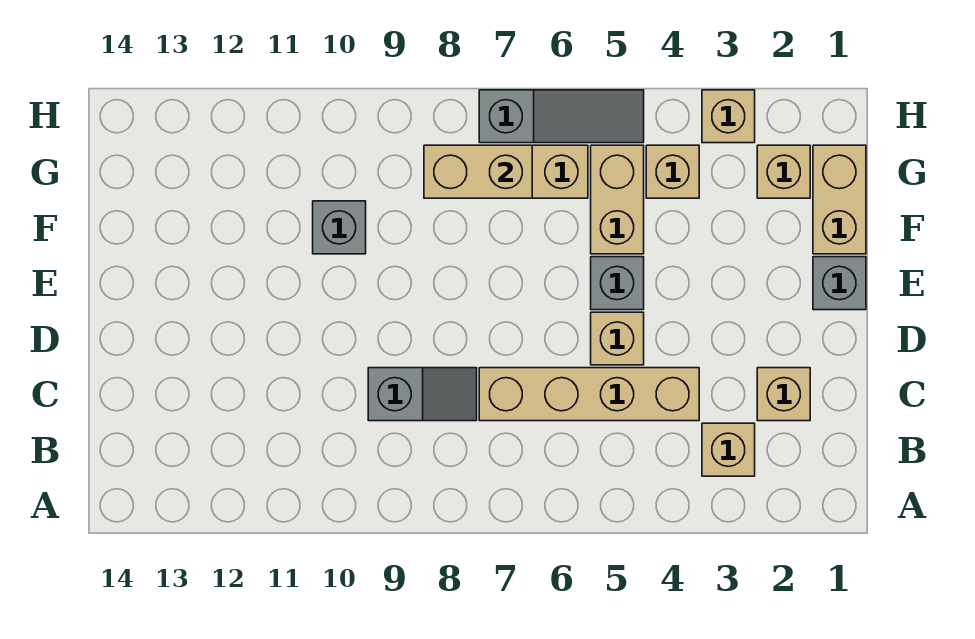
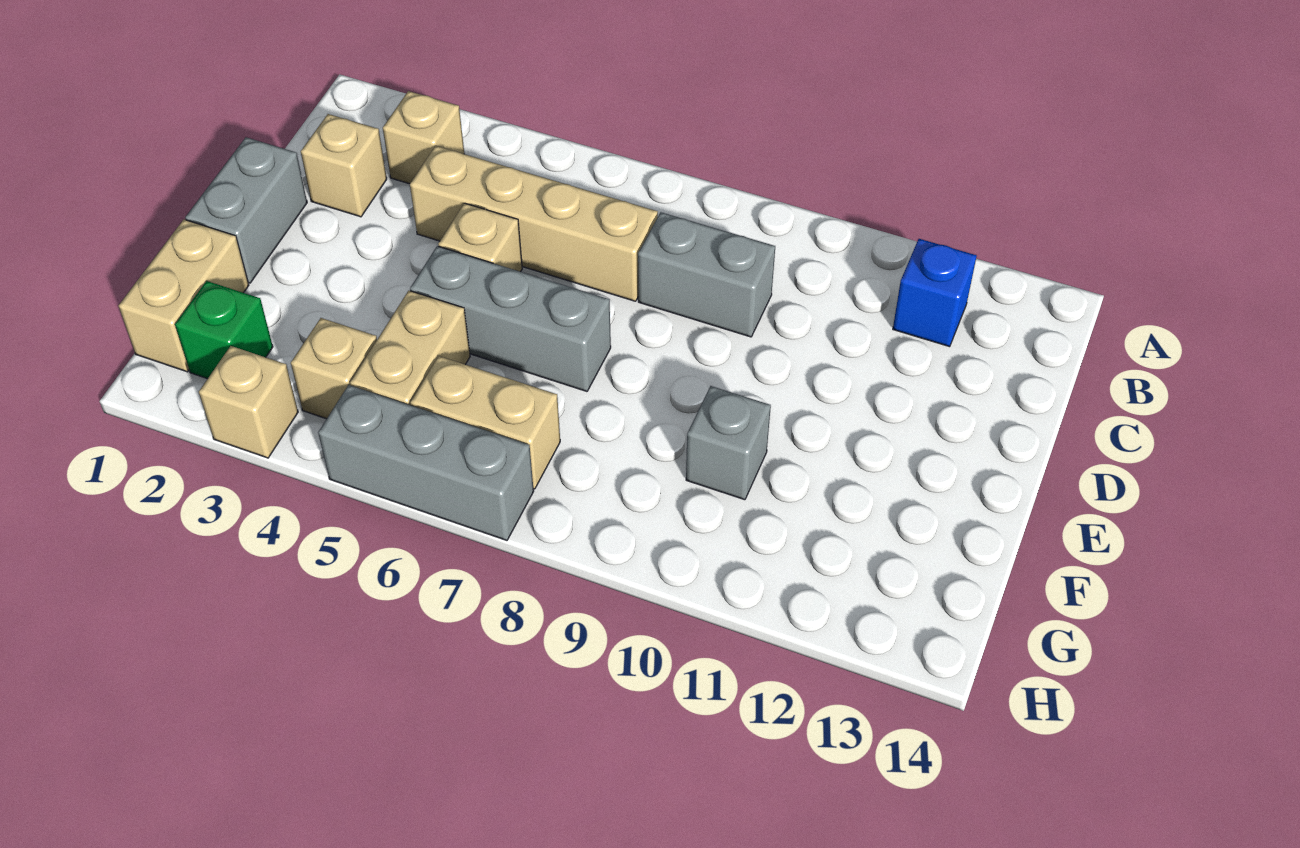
none -> blue brick B12 level 1
grey slope C8:C9 level 1 top 9 -> grey brick C8:C9 level 1
grey brick E1 level 1 -> grey brick D1:E1 level 1
grey brick E5 level 1 -> grey brick E5:E7 level 1
tan brick G2 level 1 -> green brick G2 level 1
tan brick G7:G8 level 2 -> none
grey slope H5:H7 level 1 top 7 -> grey brick H5:H7 level 1

